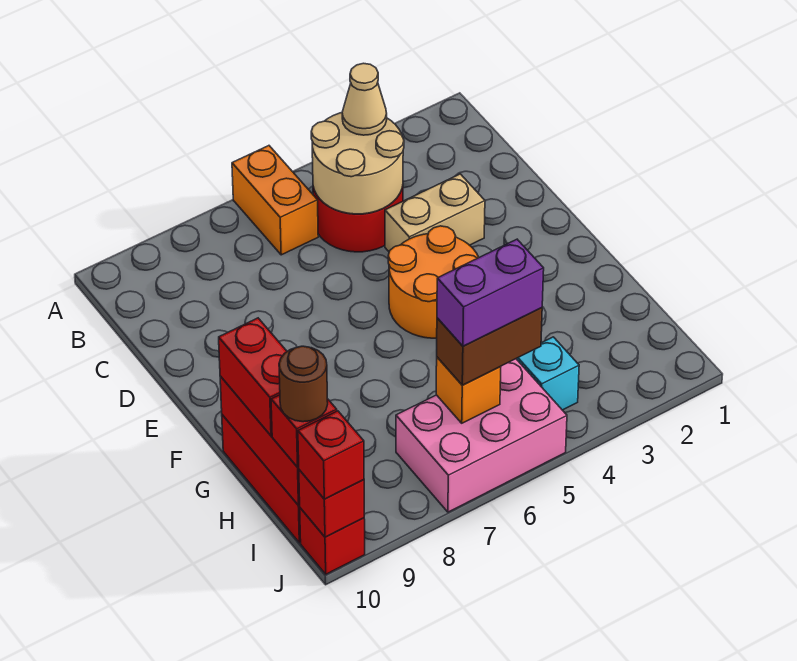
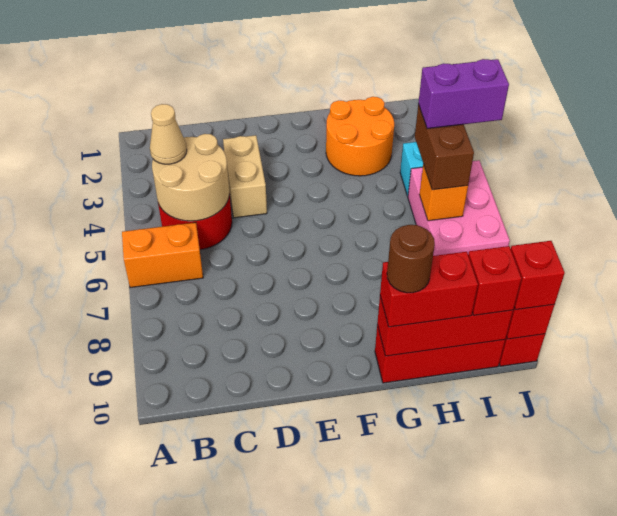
orange round brick E4:F5 level 1 -> orange round brick G2:H3 level 1
purple brick I5:I6 level 4 -> purple brick I5:J5 level 4
brown round brick I10 level 4 -> brown round brick G10 level 4

